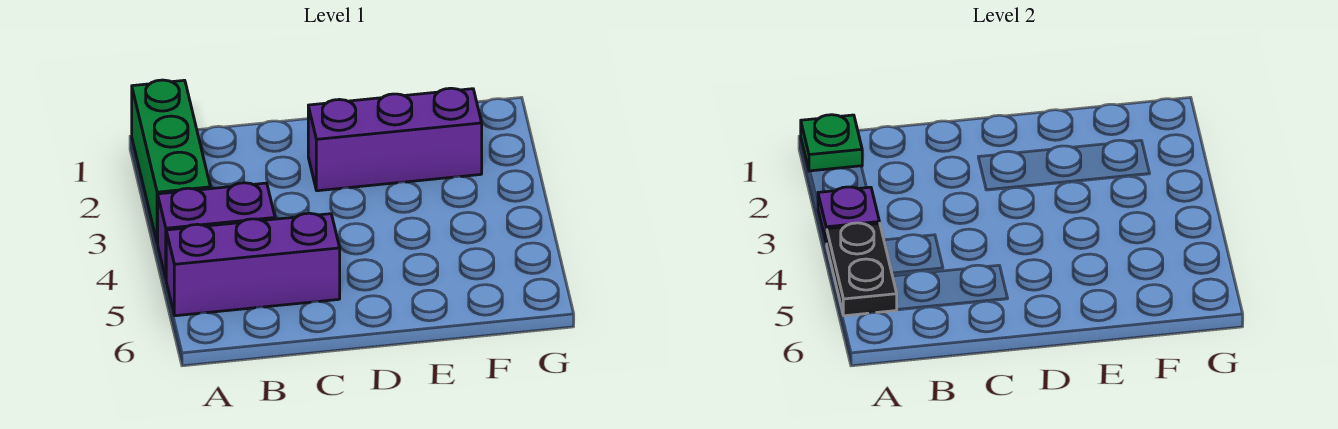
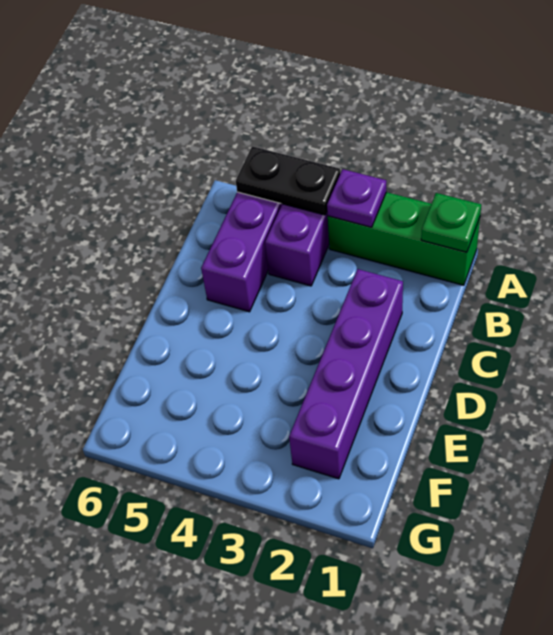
purple brick D2:F2 level 1 -> purple brick C2:F2 level 1

